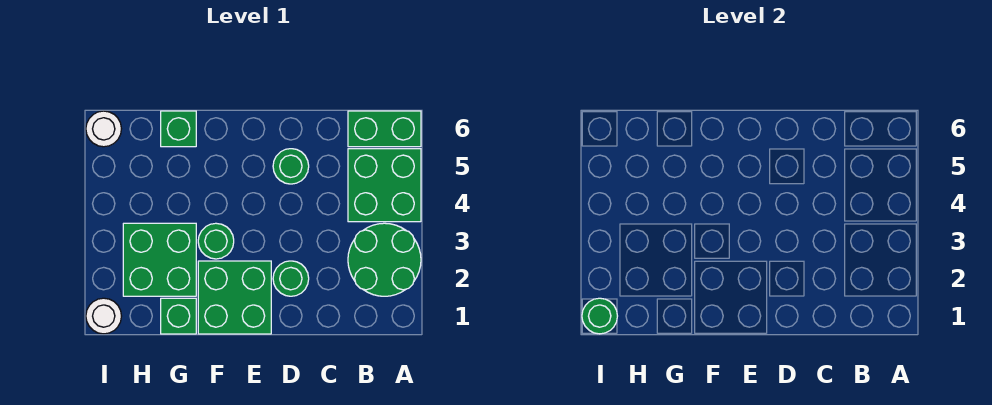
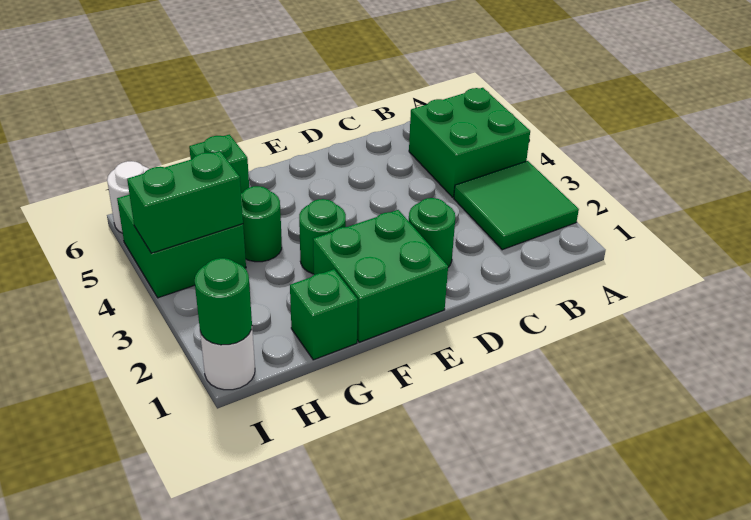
green round brick A2:B3 level 1 -> green tile A2:B3 level 1
green brick A6:B6 level 1 -> green brick H4:I4 level 2
green round brick D5 level 1 -> green round brick G4 level 1
green brick G2:H3 level 1 -> green brick H4:I5 level 1

